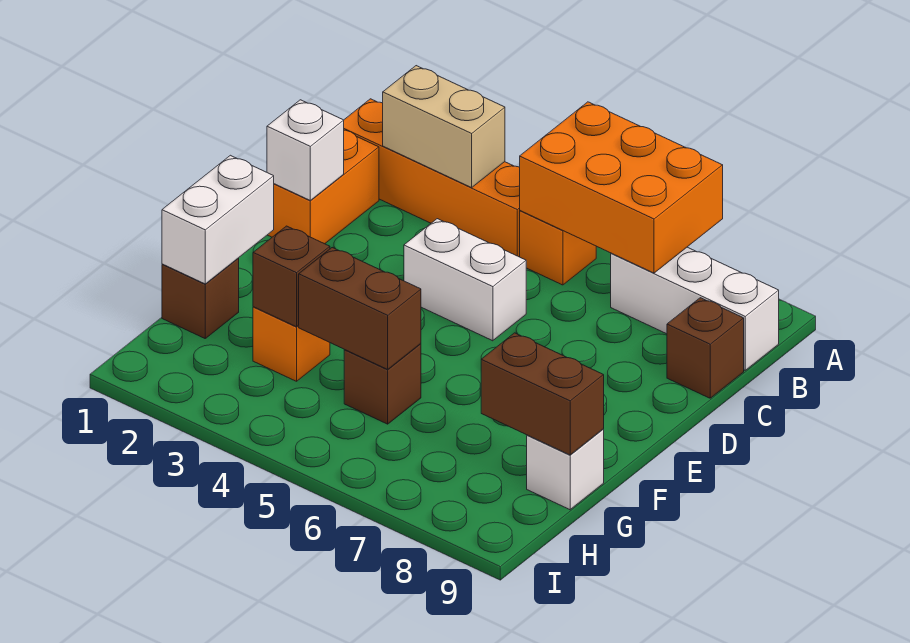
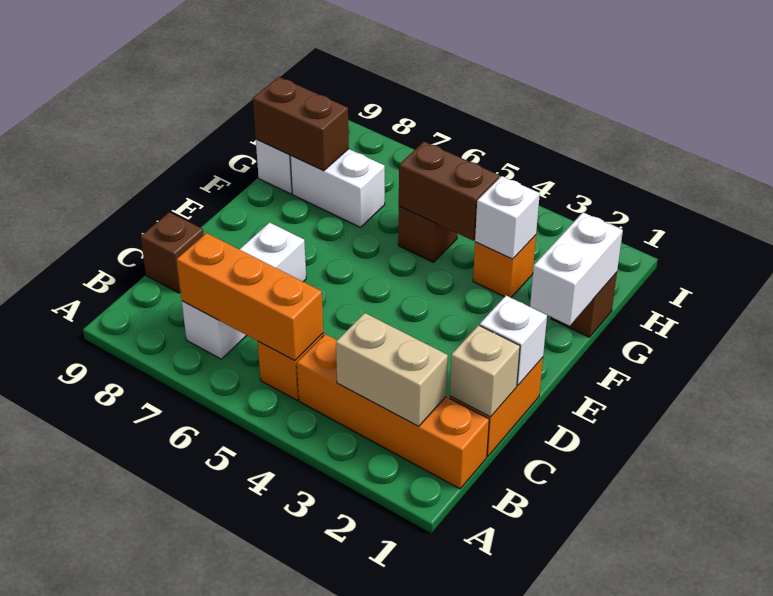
orange brick A5:B7 level 2 -> orange brick B5:B7 level 2
white brick B7:B9 level 1 -> white brick B7:D7 level 1
none -> tan brick C1 level 2
white brick D4:D5 level 1 -> white brick G7:G8 level 1
brown brick G3 level 2 -> white brick G3 level 2

